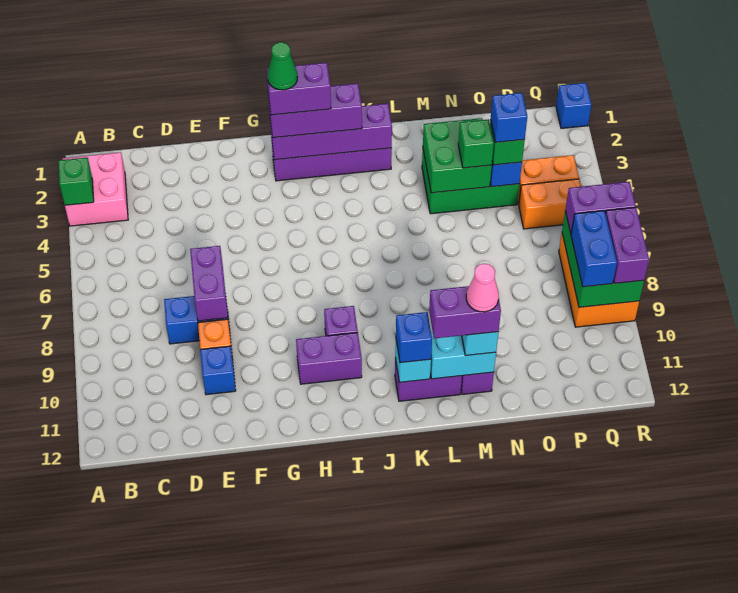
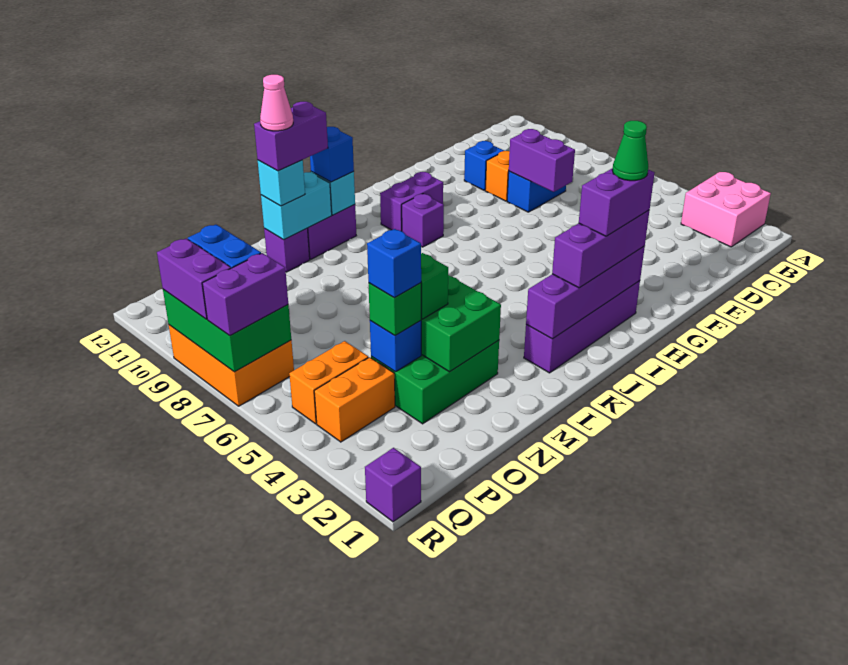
green brick A3 level 2 -> none
blue brick R1 level 1 -> purple brick R1 level 1

